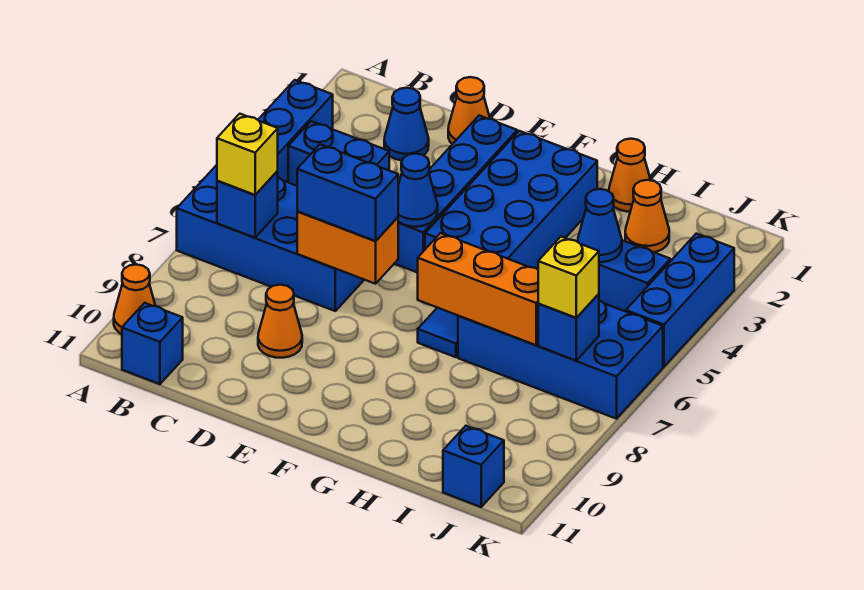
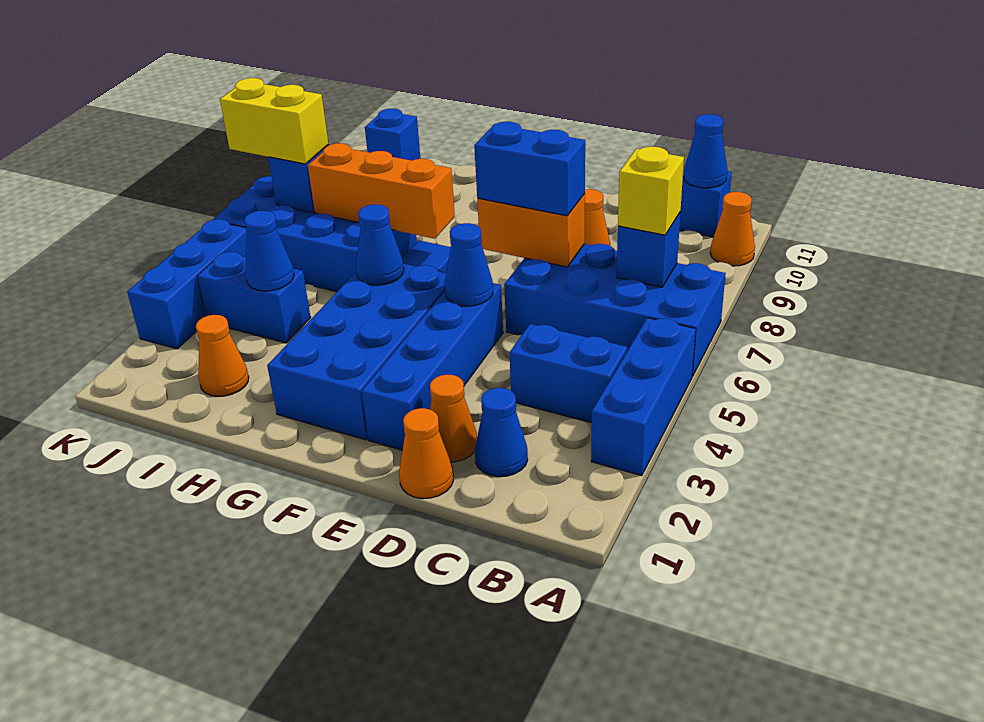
none -> blue cone B11 level 2
none -> blue cone G5 level 2
orange cone H1 level 1 -> orange cone D2 level 1
yellow brick J7 level 3 -> yellow brick J7:K7 level 3

